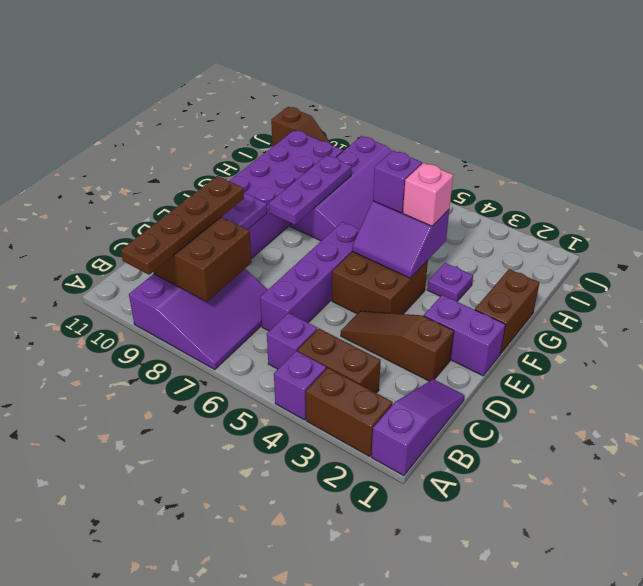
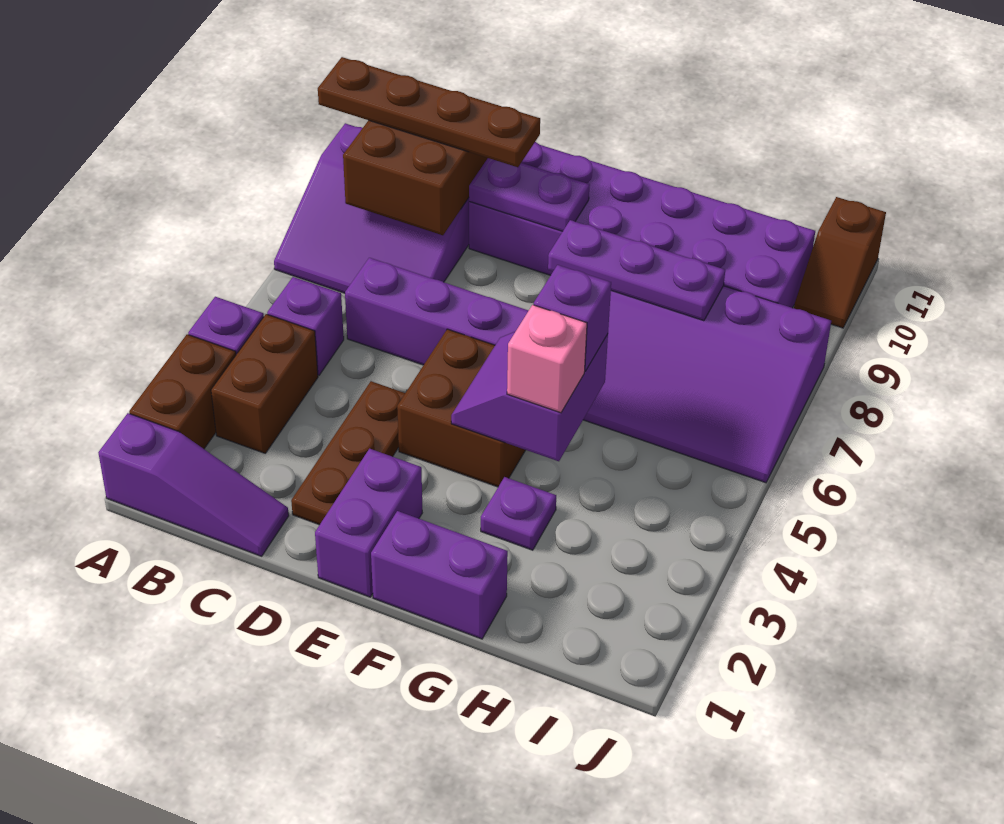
brown slope D2:D4 level 1 top 2 -> brown plate D2:D4 level 1
brown brick F1:G1 level 1 -> purple brick F1:G1 level 1

